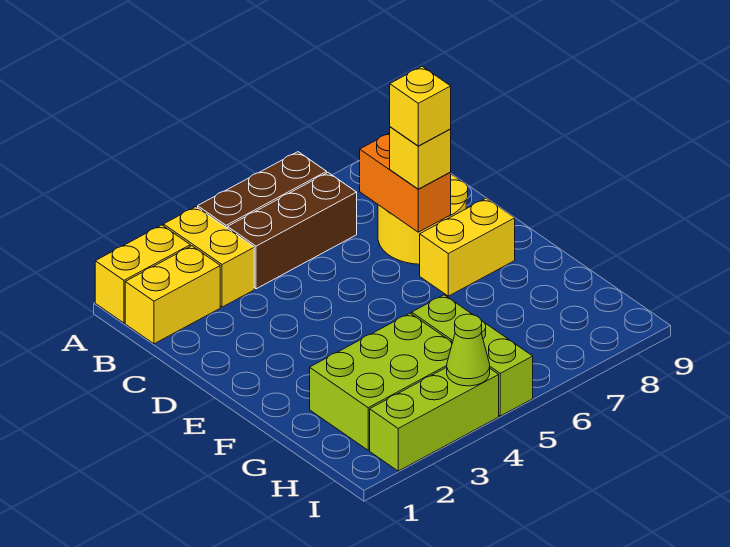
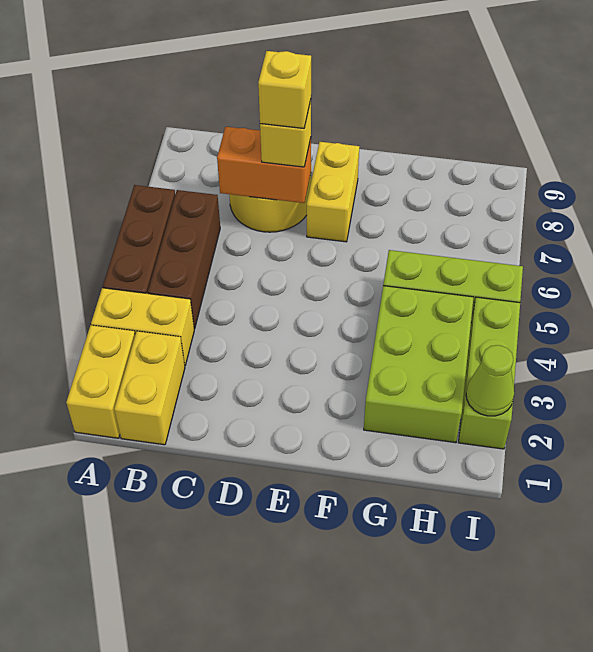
lime cone I4 level 2 -> lime cone I2 level 2

